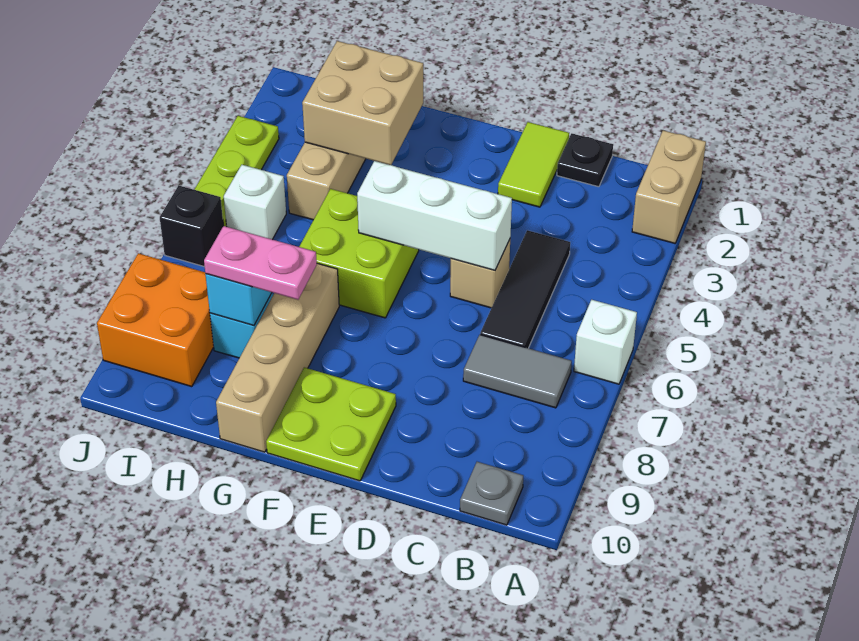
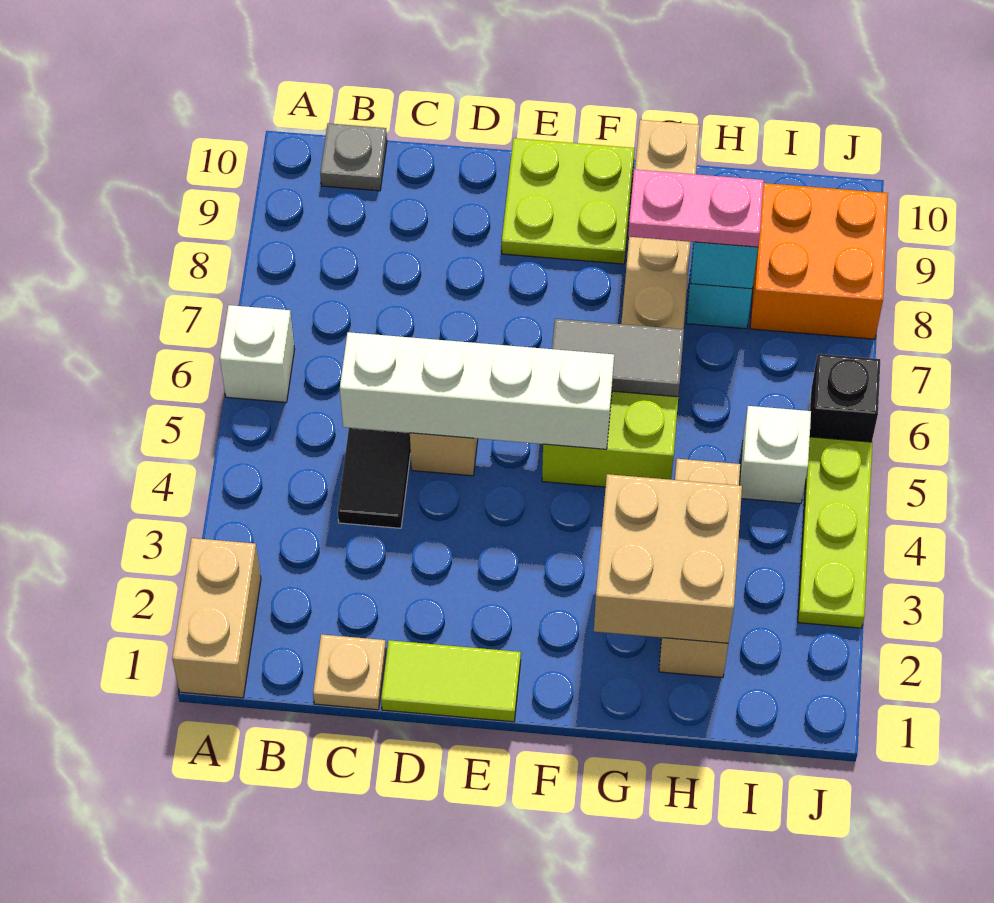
grey tile B7:C7 level 1 -> grey tile F6:G6 level 2
black plate C1 level 1 -> tan plate C1 level 1
lime tile D1:D2 level 1 -> lime tile D1:E1 level 1
white brick D5:F5 level 2 -> white brick C5:F5 level 2

